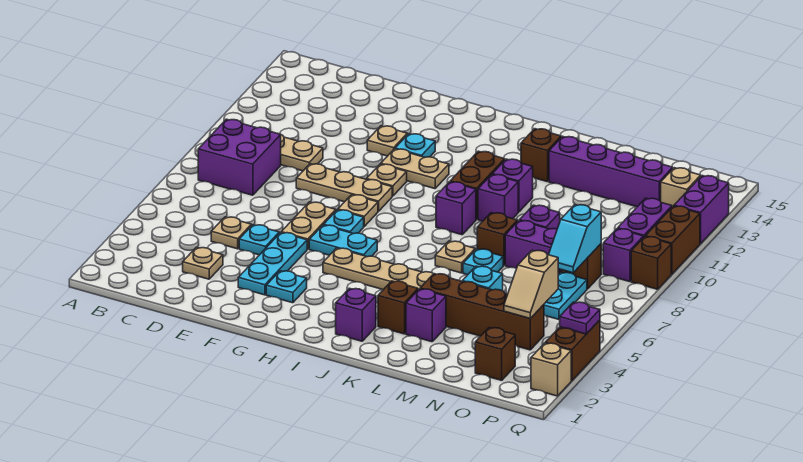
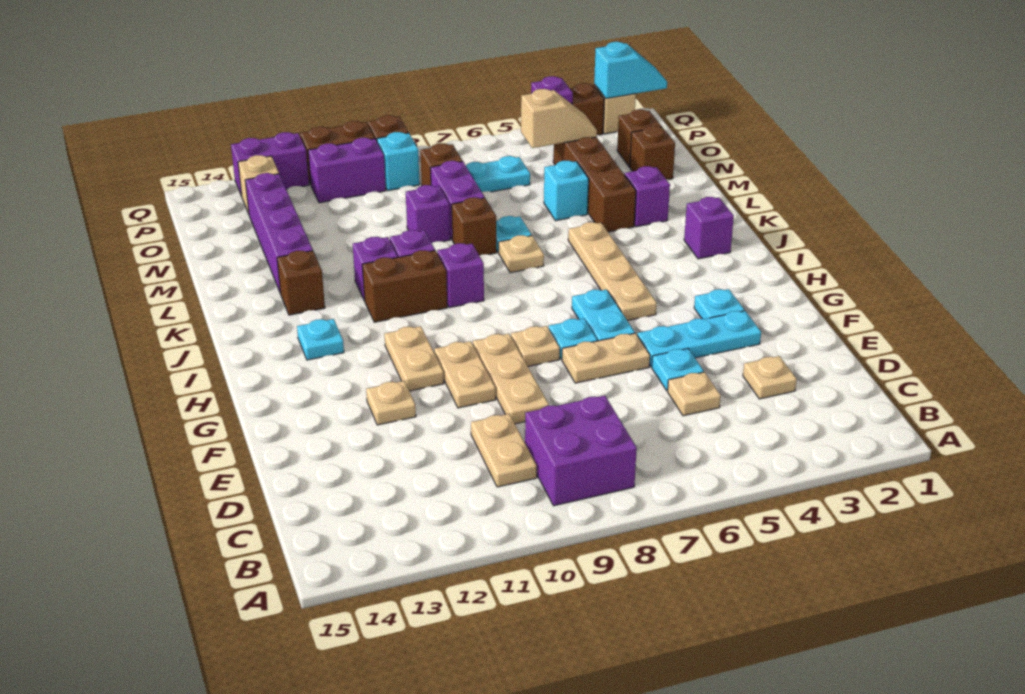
tan plate G10 level 1 -> tan plate F10:G10 level 1
cyan plate G12 level 1 -> cyan plate I13 level 1
brown brick K3 level 1 -> brown brick N2 level 1
cyan slope O7:O8 level 2 top 8 -> cyan slope Q1:Q2 level 2 top 2
purple brick P9 level 1 -> cyan brick P9 level 1

